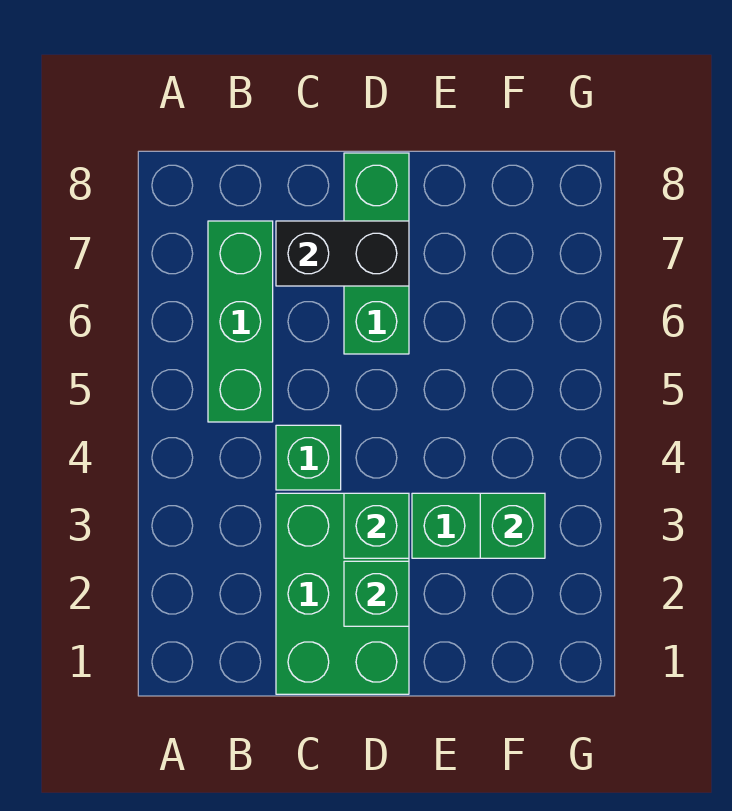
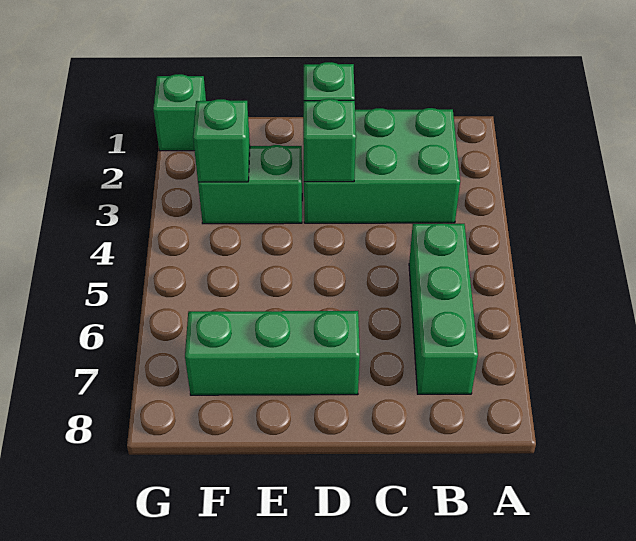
green brick C1:D3 level 1 -> green brick B2:D3 level 1
green brick C4 level 1 -> green brick G1 level 1
black brick C7:D7 level 2 -> none
green brick D6:D8 level 1 -> green brick D7:F7 level 1

